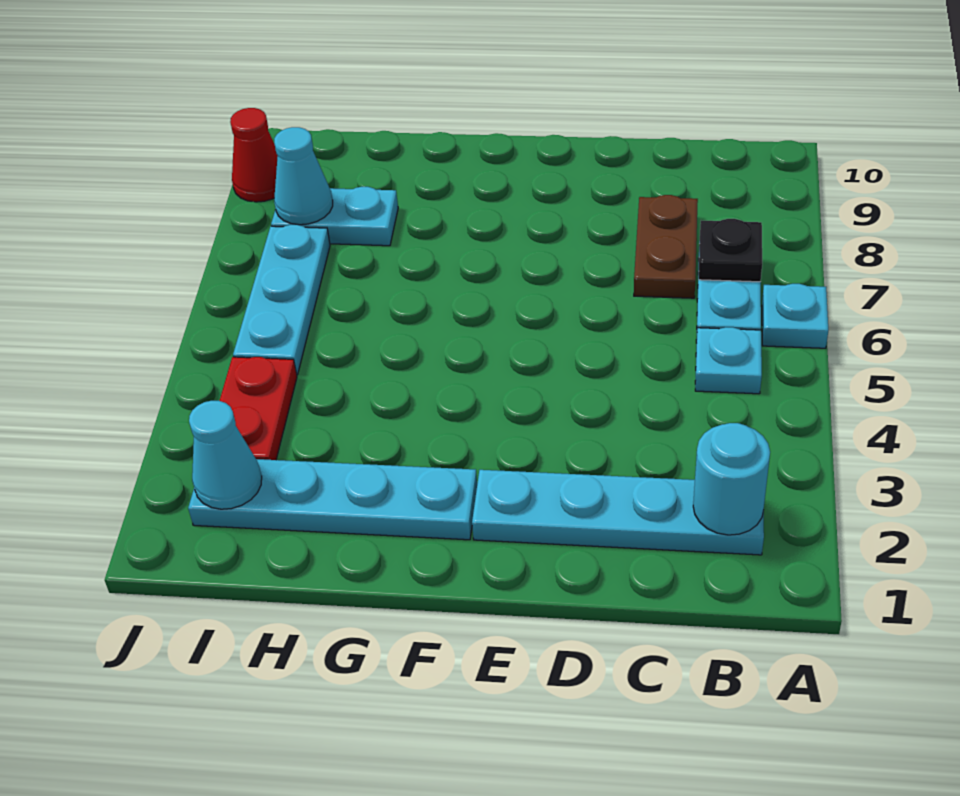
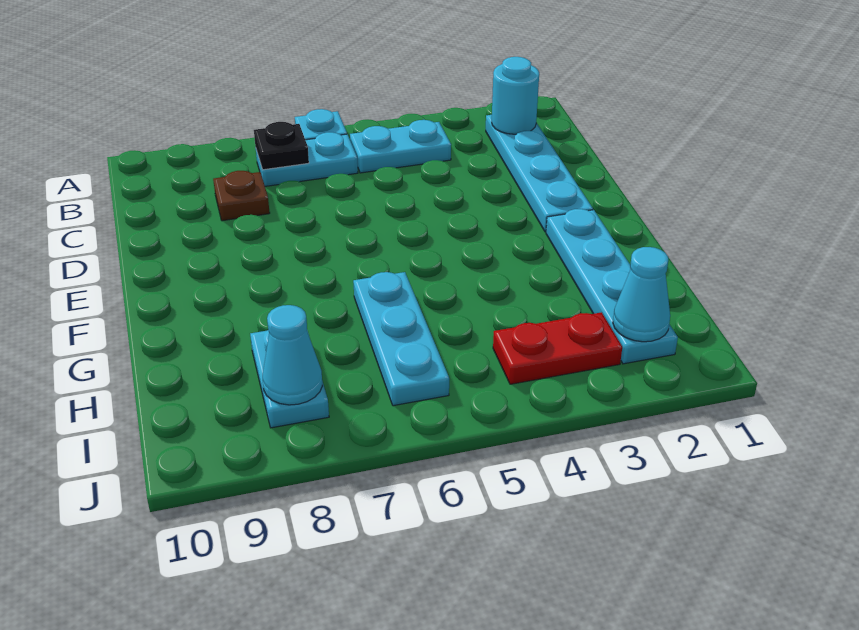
cyan plate B5 level 1 -> cyan plate B4:B5 level 1
brown plate C7:C8 level 1 -> brown plate C8 level 1
cyan plate I5:I7 level 1 -> cyan plate G6:I6 level 1
red cone J9 level 1 -> none

